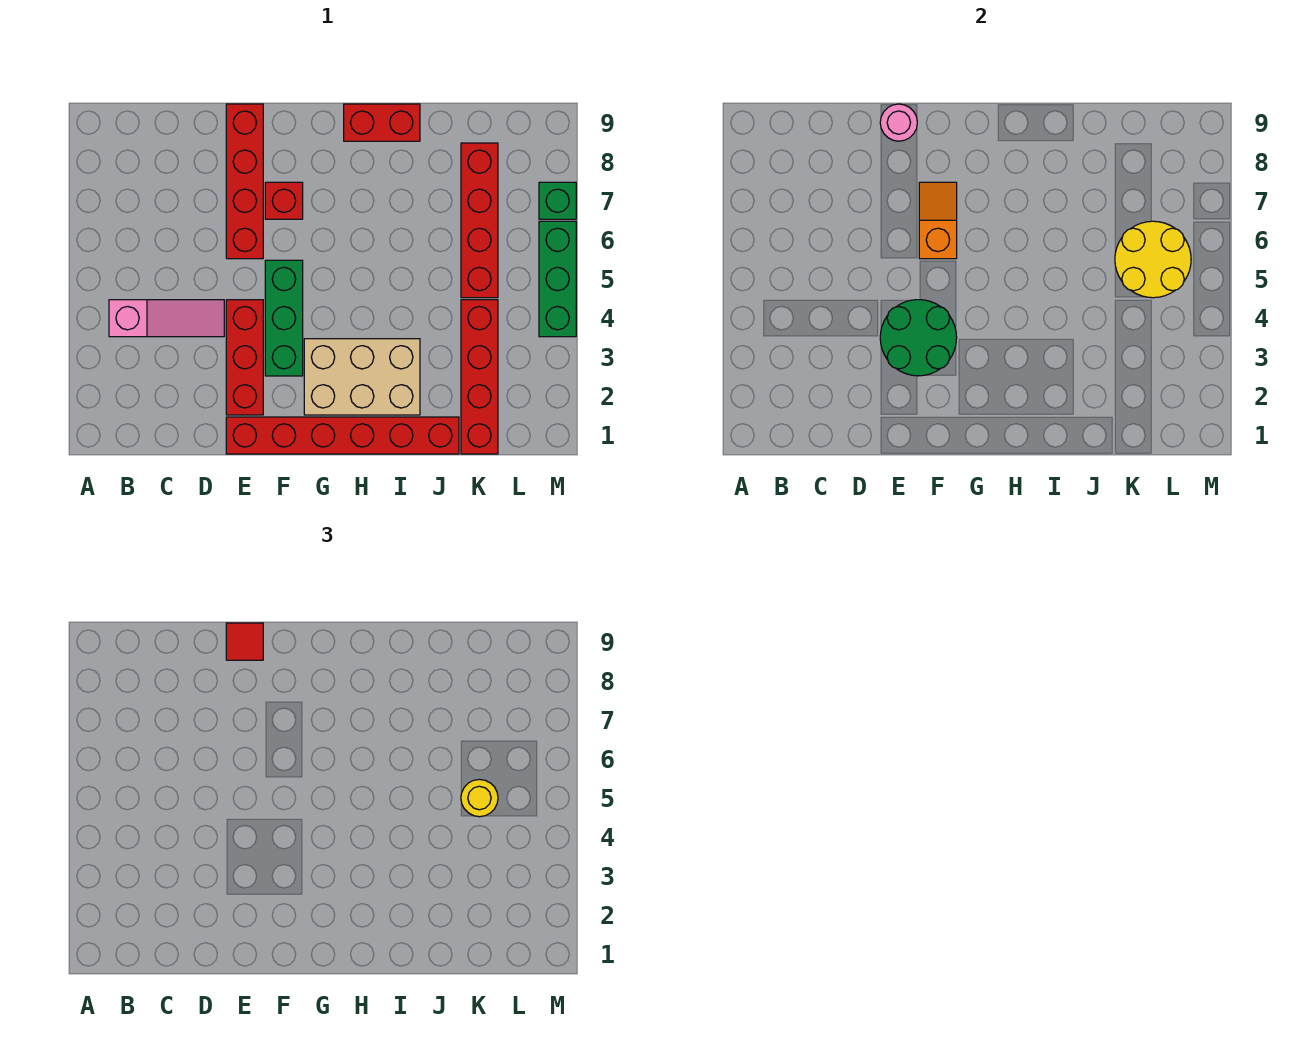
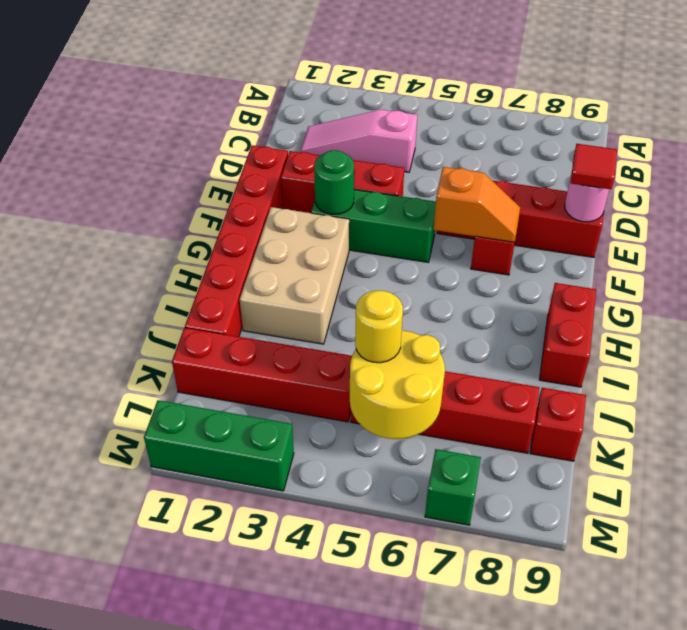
pink slope B4:D4 level 1 top B -> pink slope C2:C4 level 1 top 4
green round brick E3:F4 level 2 -> green round brick F3 level 2
none -> red brick K9 level 1
green brick M4:M6 level 1 -> green brick M1:M3 level 1

